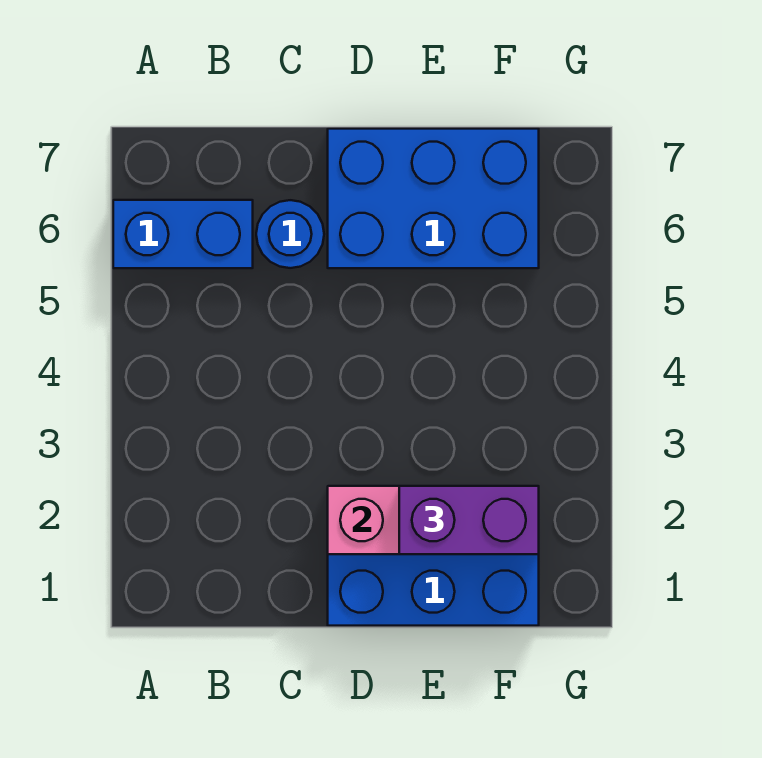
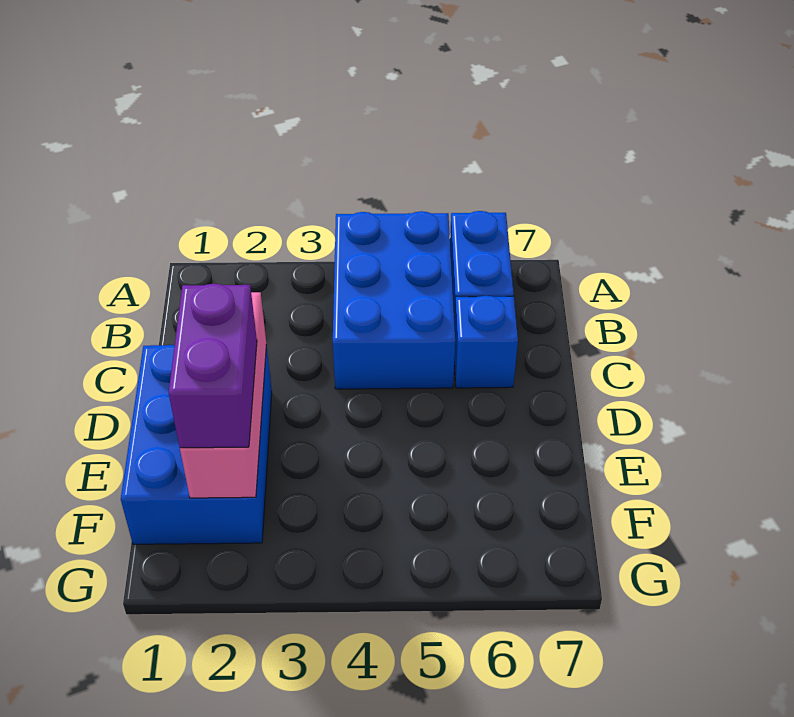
blue round brick C6 level 1 -> blue brick C6 level 1
blue brick D6:F7 level 1 -> blue brick A4:C5 level 1

